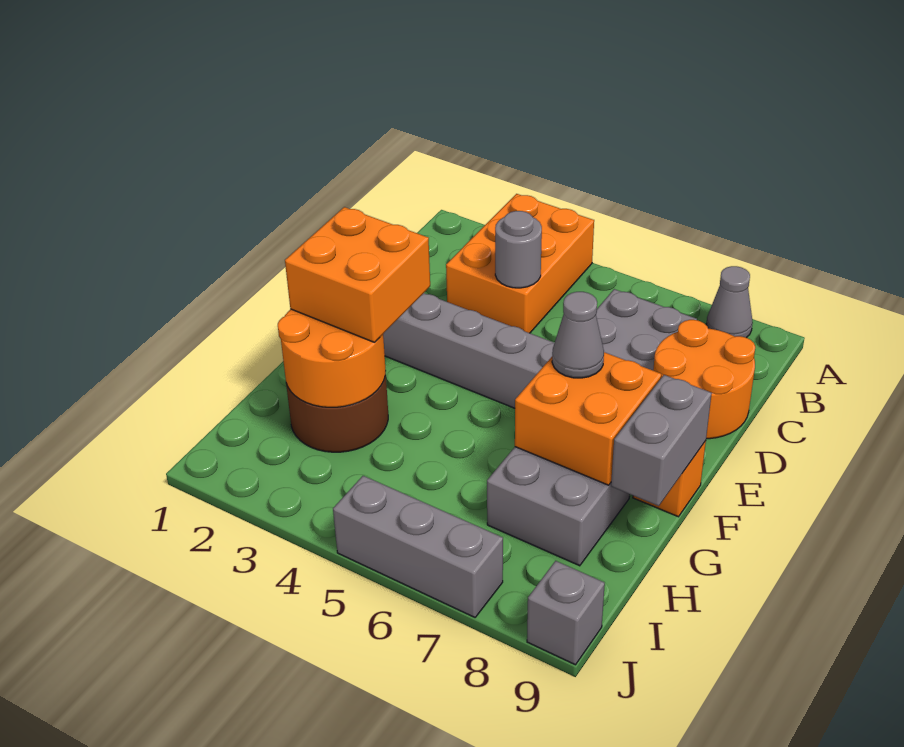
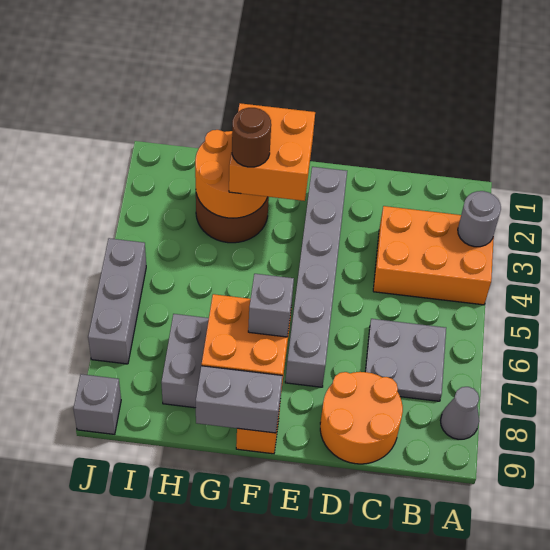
grey round brick C4 level 2 -> grey round brick A3 level 2
grey cone F7 level 3 -> grey brick F7 level 3
none -> brown round brick G3 level 4

